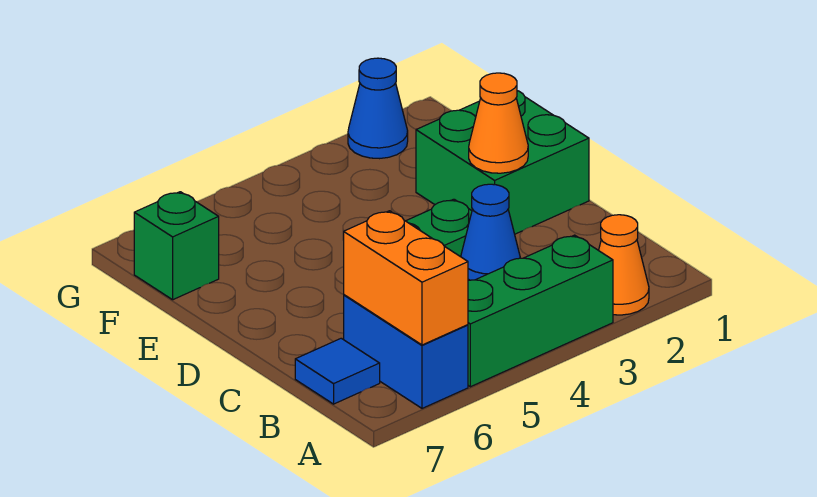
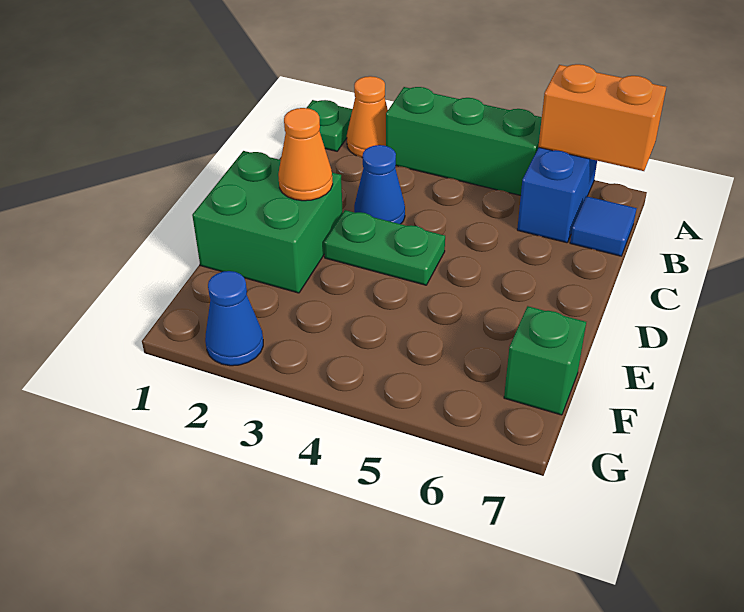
none -> green plate A1 level 1
orange brick A6:B6 level 2 -> orange brick A6:A7 level 2

